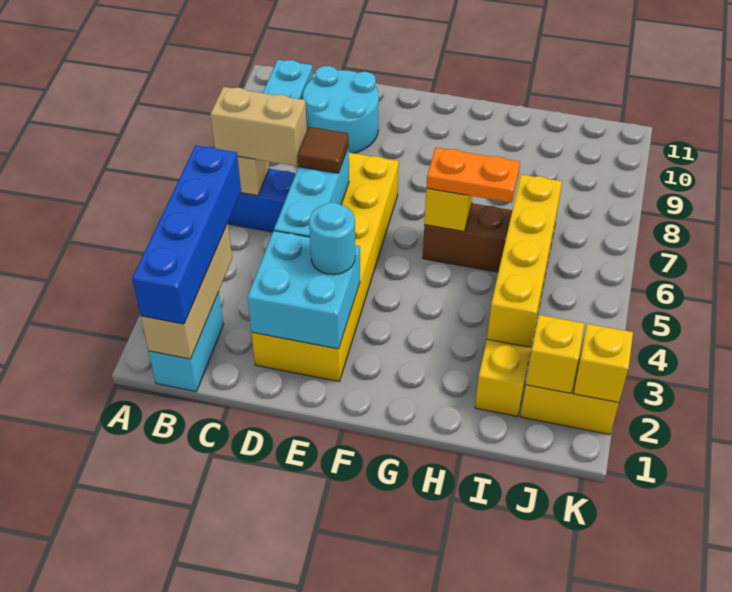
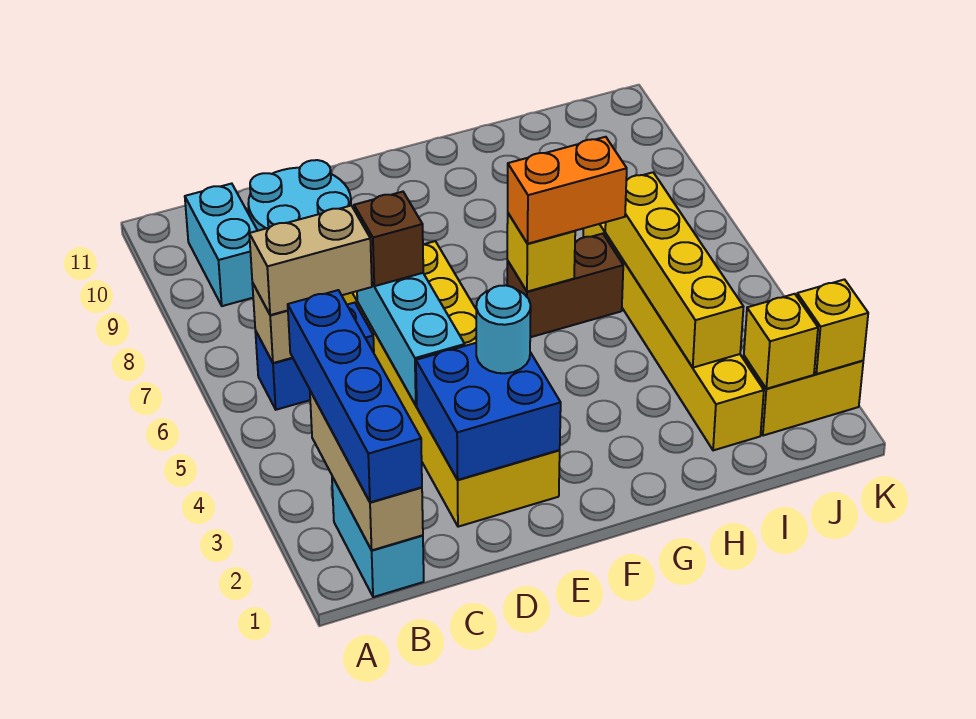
cyan brick D2:E3 level 2 -> blue brick D2:E3 level 2
brown tile D6 level 3 -> brown brick D6 level 3
orange plate G6:H6 level 3 -> orange brick G6:H6 level 3

